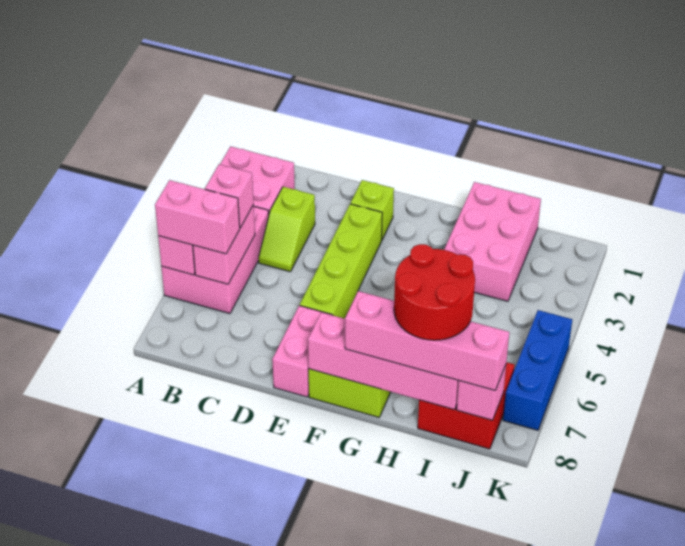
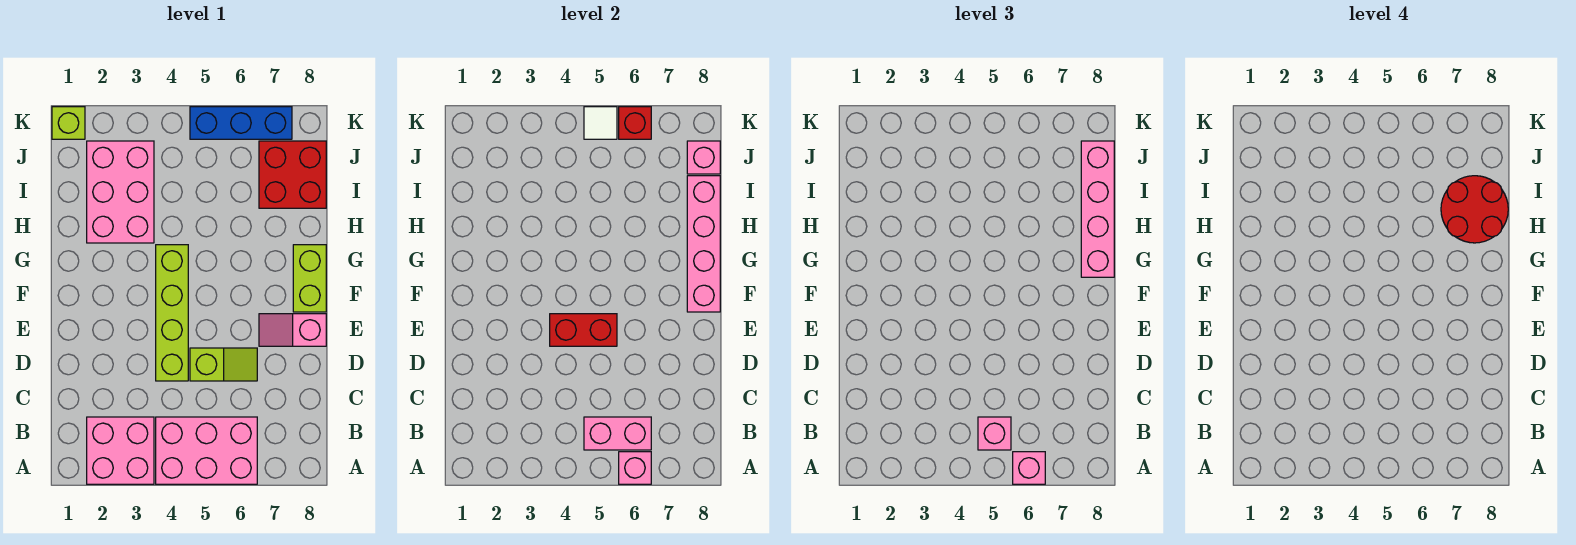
pink brick A6:B6 level 3 -> pink brick A6 level 3
lime slope C3:C4 level 1 top 3 -> lime slope D5:D6 level 1 top 5
lime brick E2 level 1 -> lime brick K1 level 1
lime brick E3:E6 level 1 -> lime brick D4:G4 level 1
none -> red brick E4:E5 level 2
pink brick E7:E8 level 1 -> pink slope E7:E8 level 1 top 8
pink brick H1:I3 level 1 -> pink brick H2:J3 level 1
none -> white tile K5 level 2
none -> red brick K6 level 2

